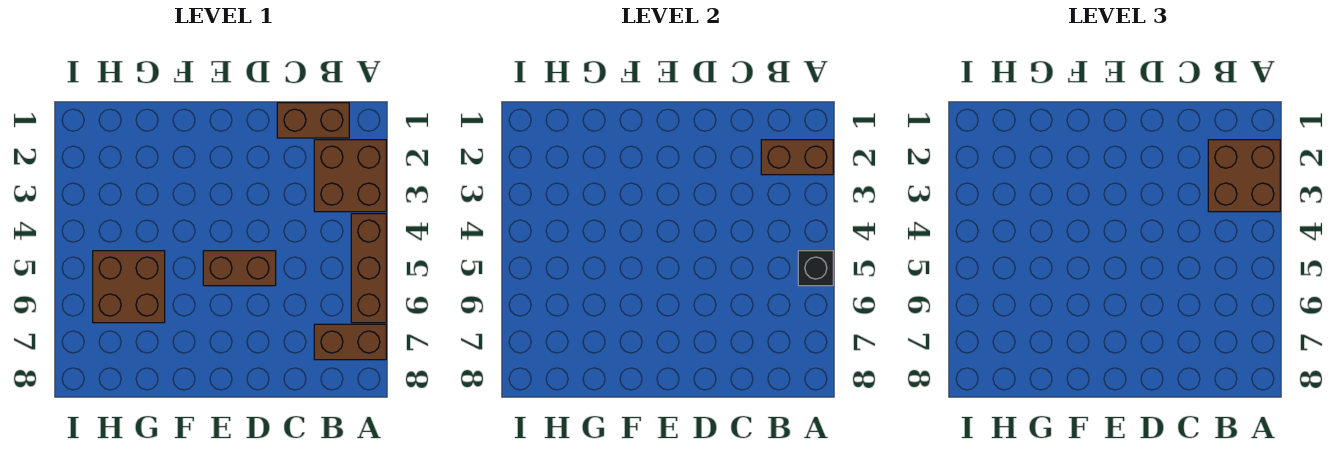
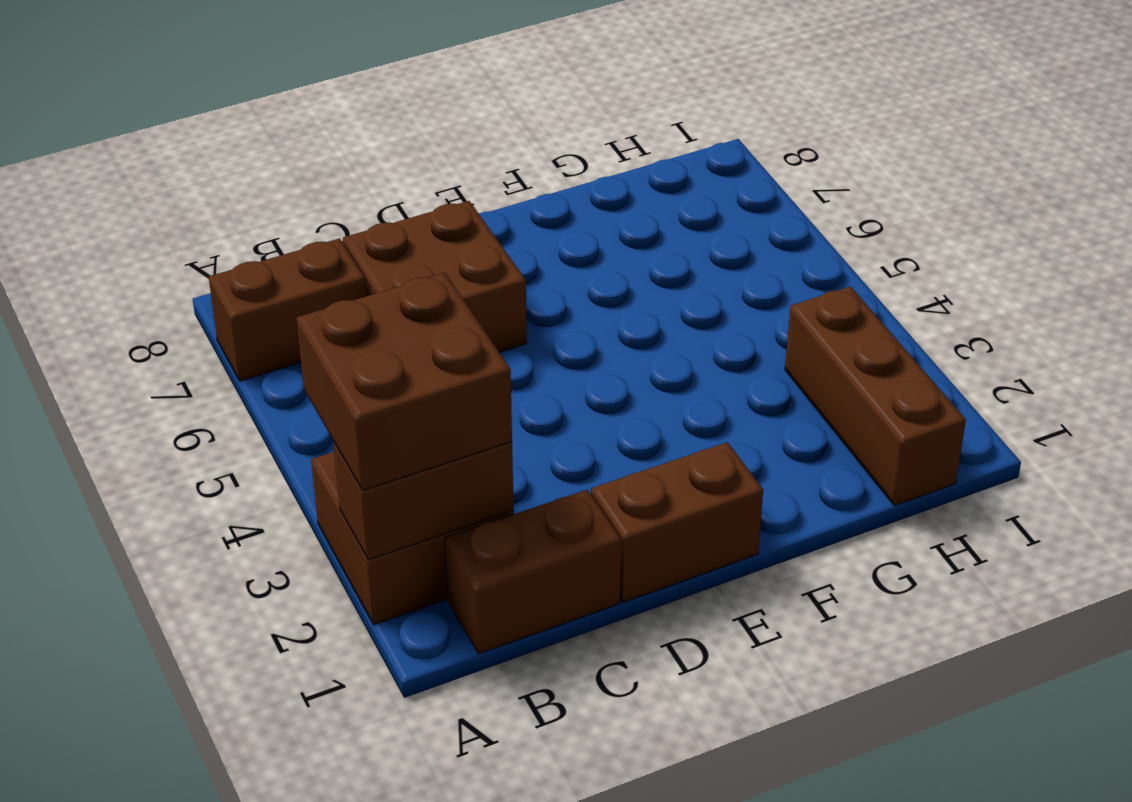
brown brick A4:A6 level 1 -> brown brick H1:H3 level 1
black brick A5 level 2 -> none
brown brick D5:E5 level 1 -> brown brick D1:E1 level 1
brown brick G5:H6 level 1 -> brown brick C6:D7 level 1

